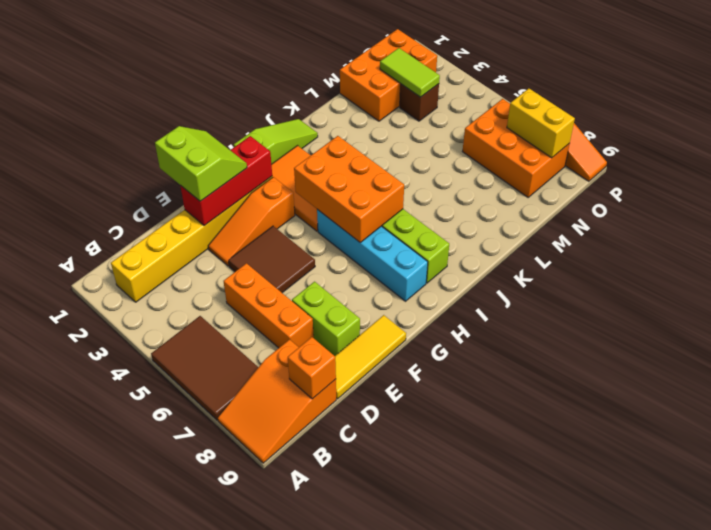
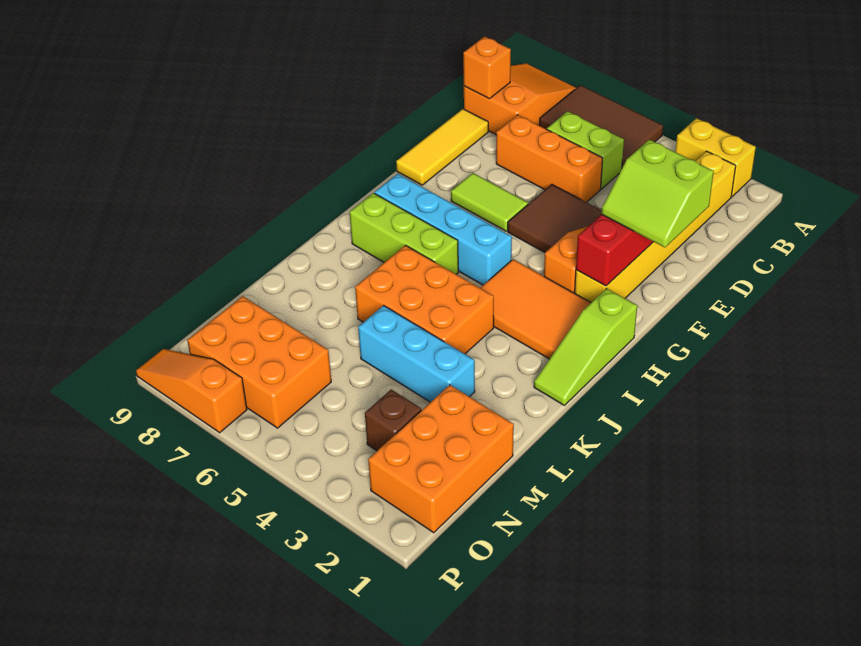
lime brick E7:E8 level 1 -> lime brick C5:C6 level 1
orange brick H4:I6 level 2 -> orange brick J4:K6 level 1
none -> cyan brick L3:L5 level 1
lime tile N2:N3 level 2 -> lime tile F6:F7 level 1
yellow brick O7:O8 level 2 -> yellow brick A2:A3 level 1

